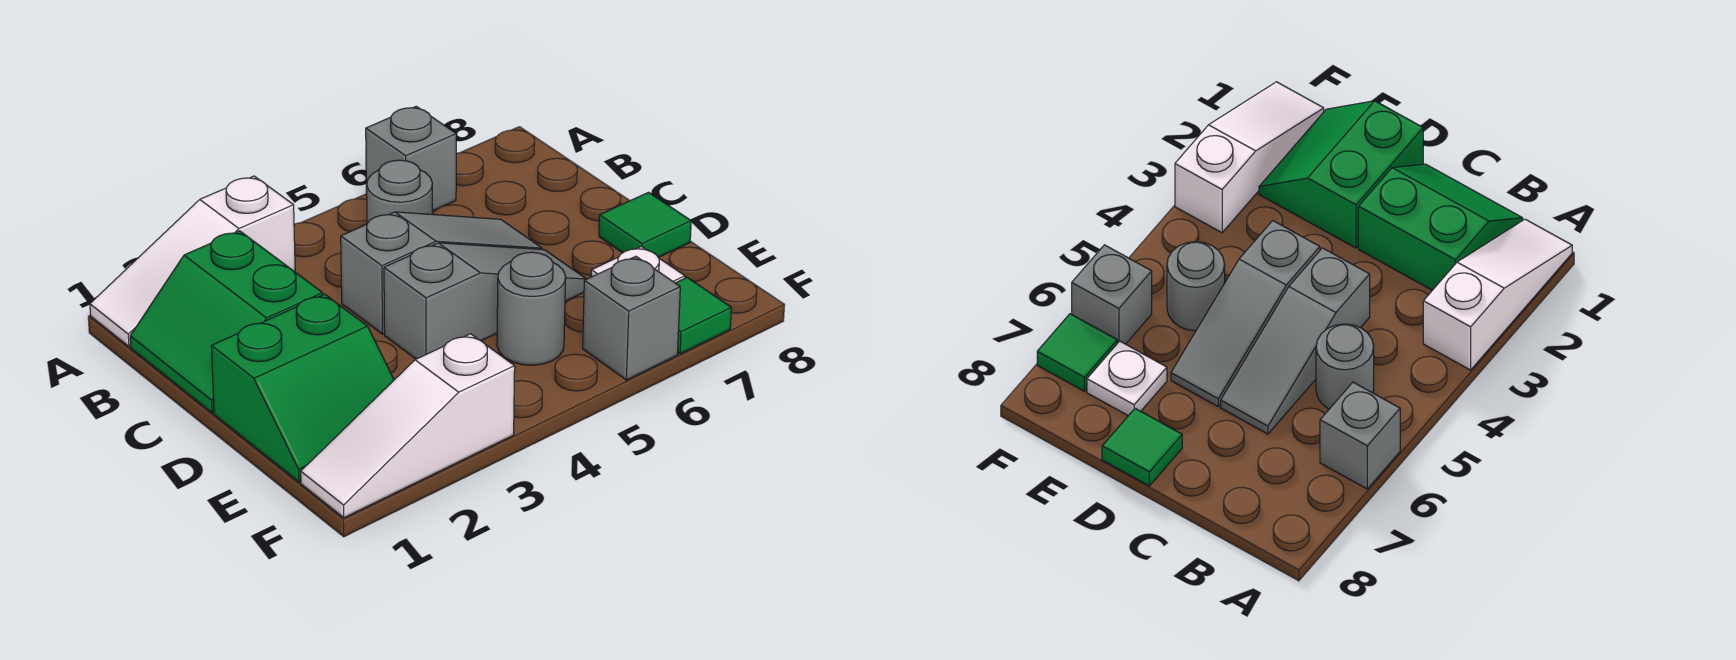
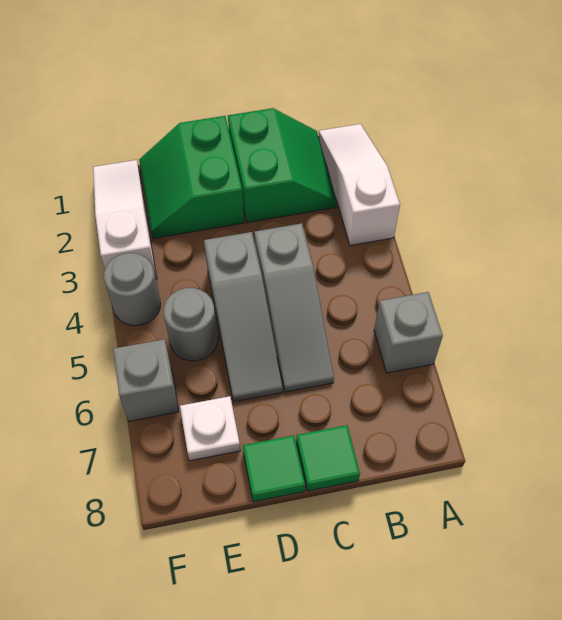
green slope B1:C2 level 1 top 2 -> green slope B1:C2 level 1 top C
grey round brick B5 level 1 -> grey round brick F4 level 1
green tile F7 level 1 -> green tile C8 level 1

